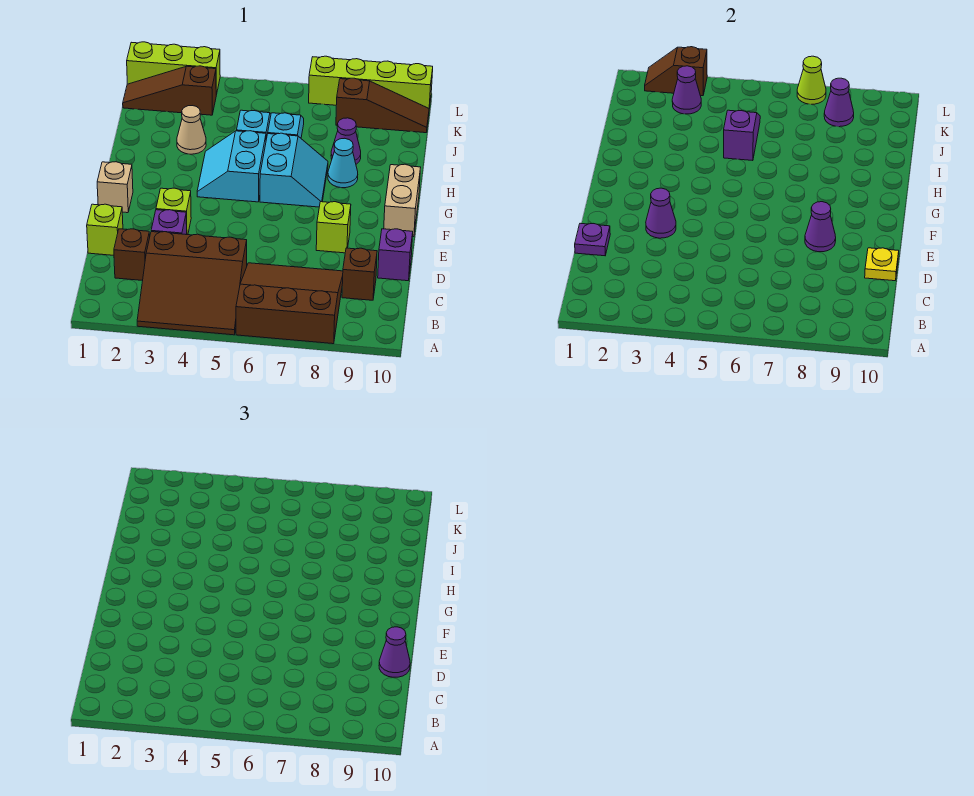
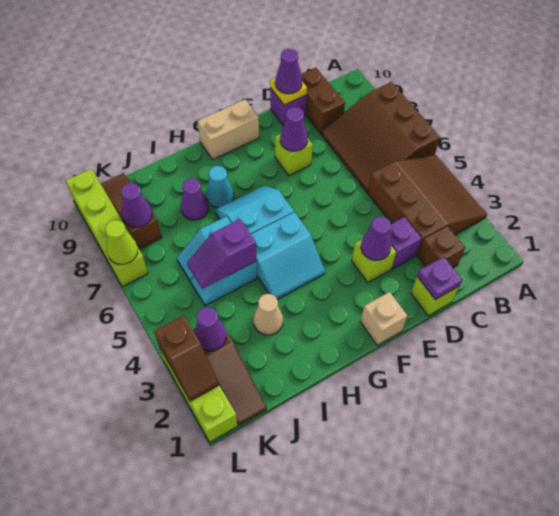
brown brick C9 level 1 -> brown brick C9:C10 level 1

